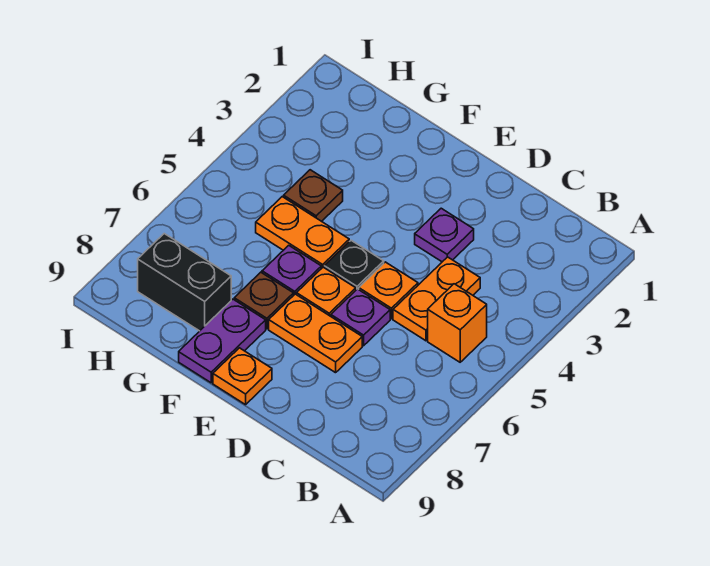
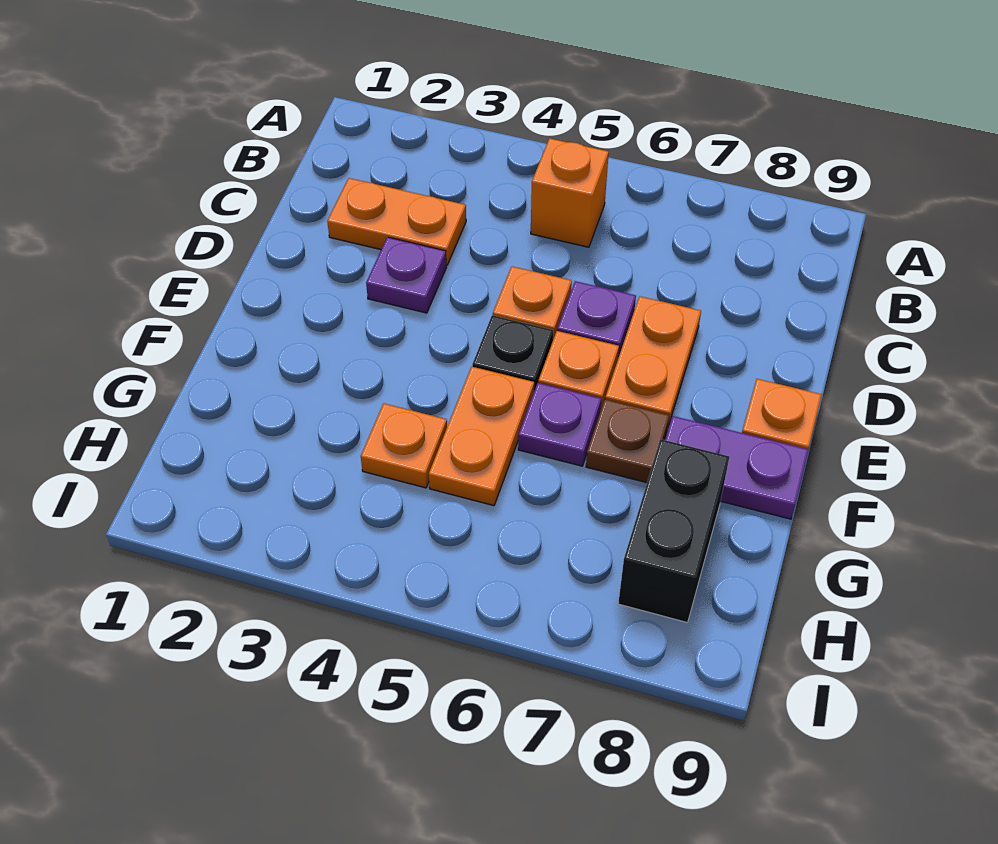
orange plate C4:C5 level 1 -> orange plate C2:C3 level 1
brown plate G4 level 1 -> orange plate G4 level 1

